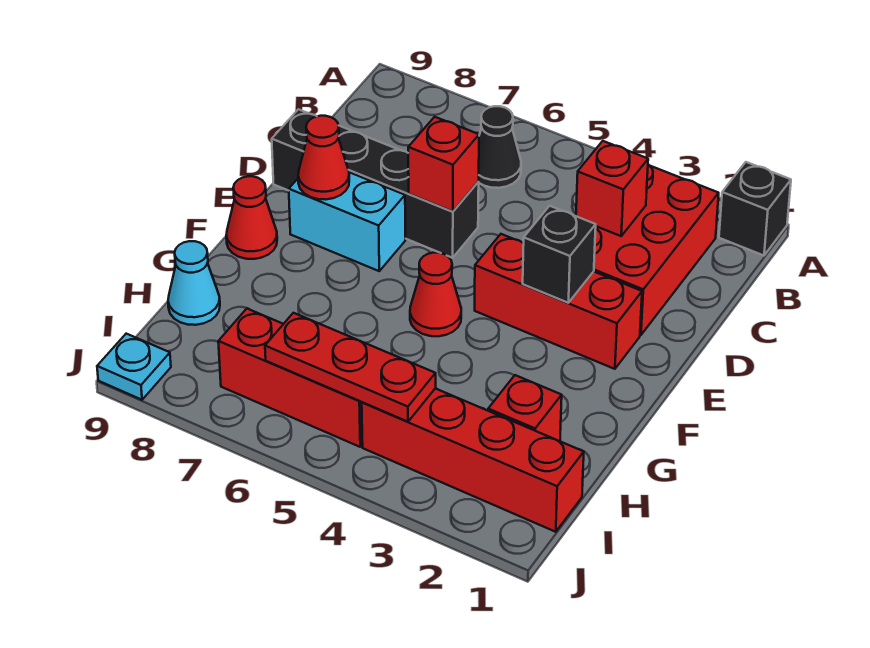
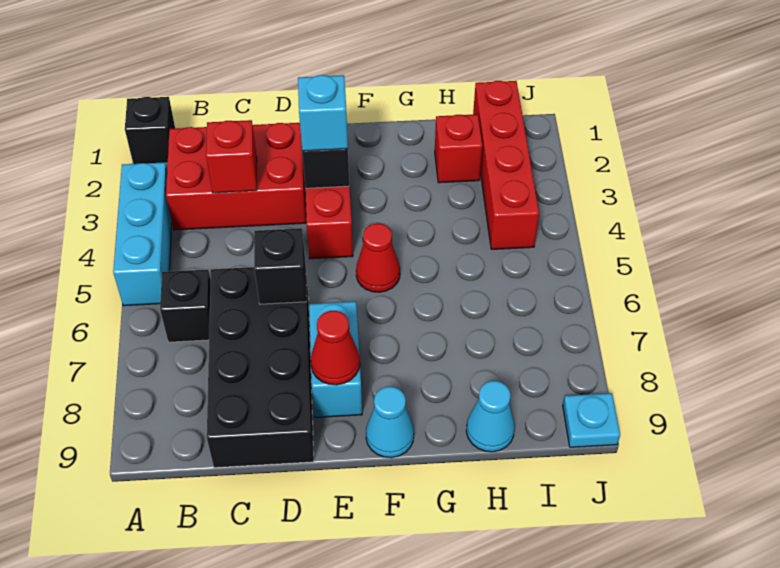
none -> cyan brick A3:A5 level 1
black cone B6 level 1 -> black brick B6 level 1
black brick D6:D9 level 1 -> black brick C6:D9 level 1
red brick D6 level 2 -> black brick D6 level 2
none -> cyan brick E3 level 3
red cone F9 level 1 -> cyan cone F9 level 1
red plate I4:I6 level 2 -> none
red brick I5:I7 level 1 -> none

